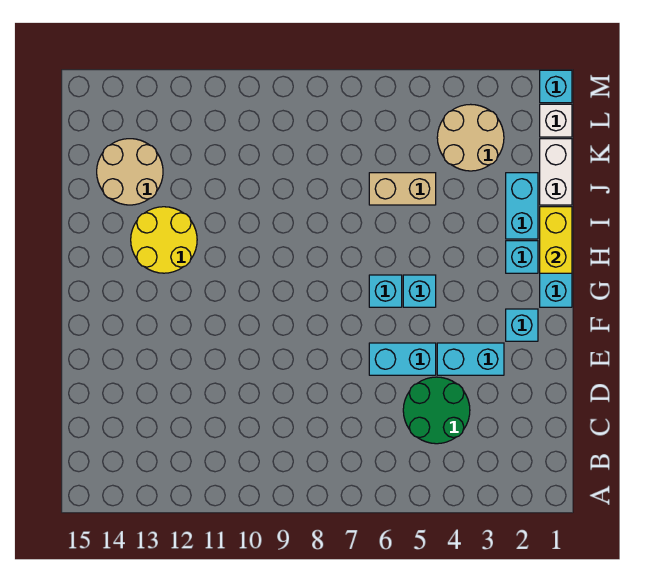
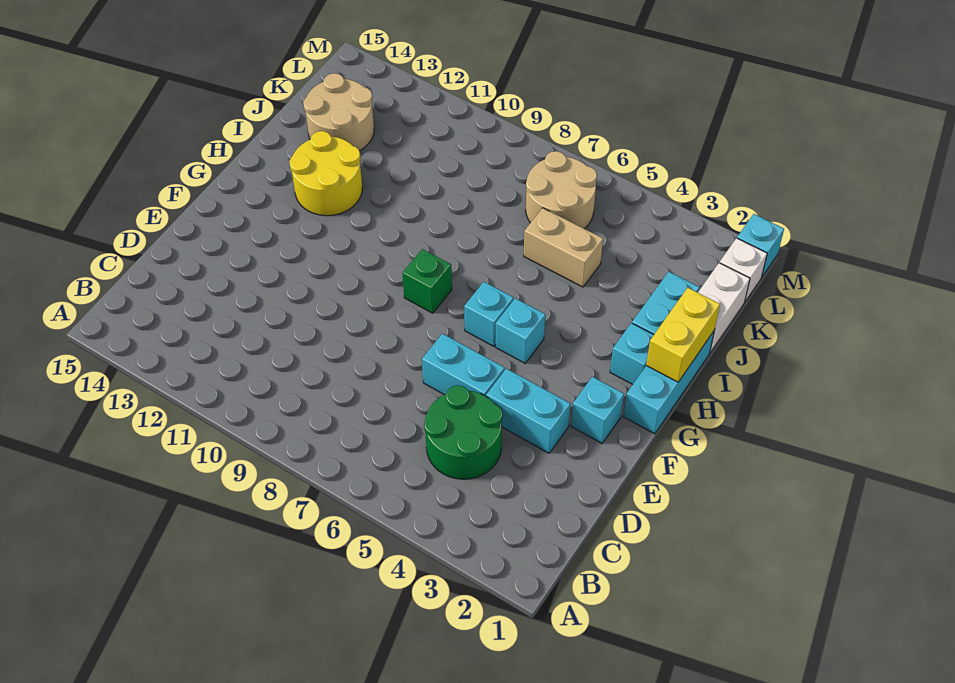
none -> green brick G8 level 1
tan round brick K3:L4 level 1 -> tan round brick K6:L7 level 1

